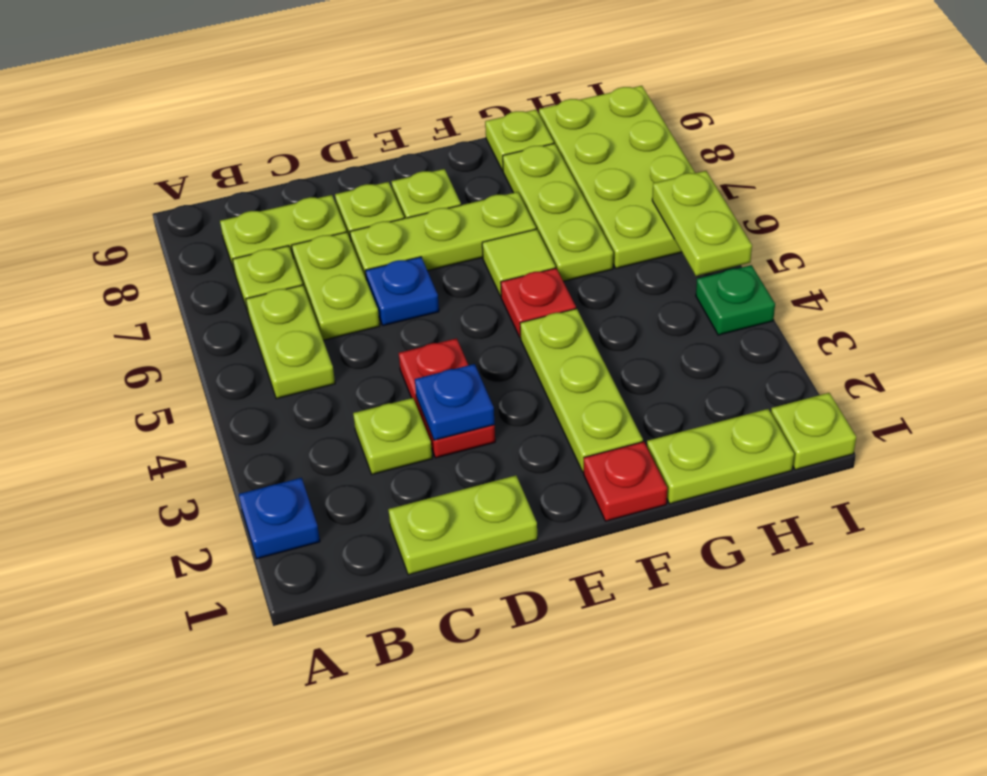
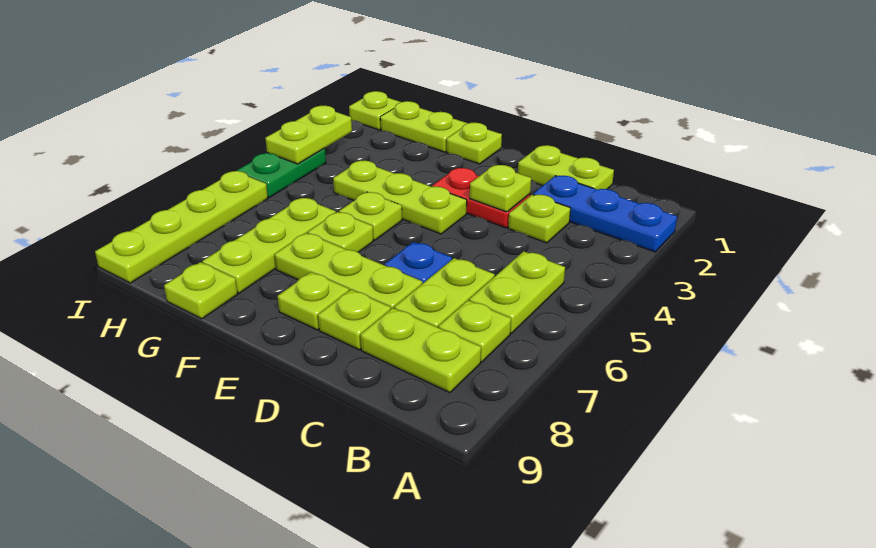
blue plate A2 level 1 -> blue plate A2:C2 level 1
red plate D3:D4 level 1 -> red plate D3:E3 level 1
blue plate D3 level 2 -> lime plate D3 level 2
red plate F1 level 1 -> lime plate F1 level 1
lime plate F2:F4 level 1 -> lime plate E4:G4 level 1
red plate F5 level 1 -> lime plate F5 level 1
lime tile F6 level 1 -> lime plate F6 level 1
lime plate H6:I9 level 1 -> lime plate I6:I9 level 1
green plate I4 level 1 -> green plate I4:I5 level 1
lime plate I5:I6 level 2 -> lime plate I3:I4 level 2

